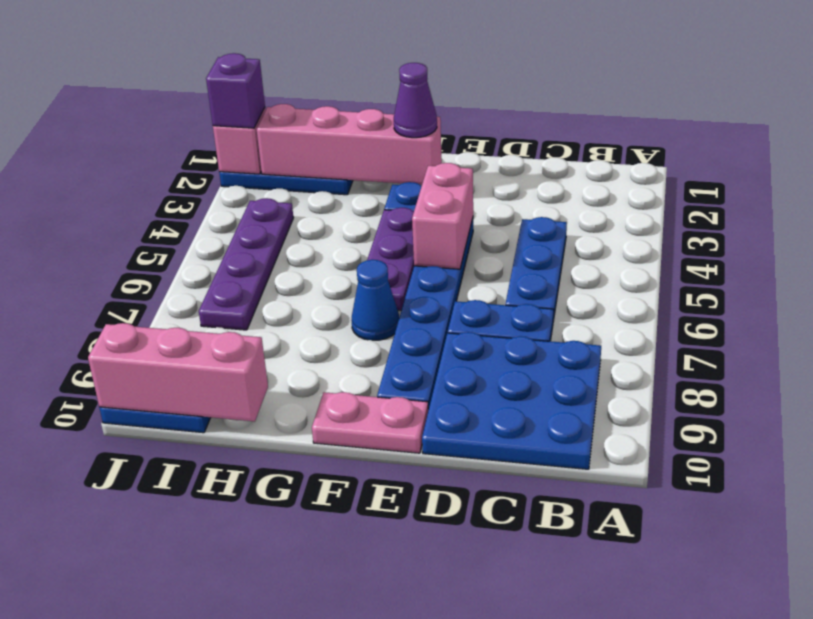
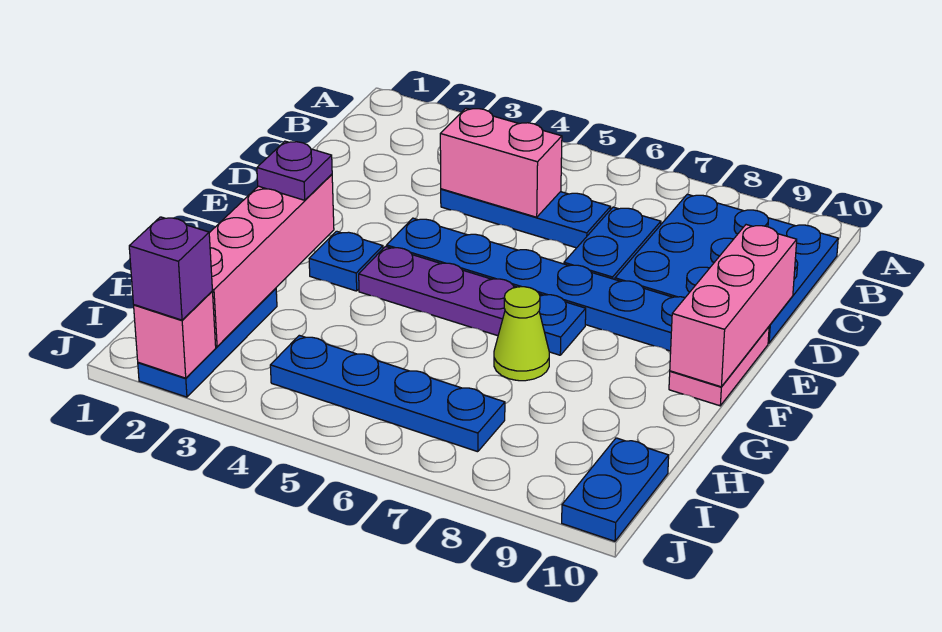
pink brick E4:E5 level 2 -> pink brick C4:C5 level 2
purple cone F2 level 3 -> purple plate F2 level 3
blue cone F7 level 1 -> blue plate F7 level 1
none -> lime cone G7 level 1
pink brick H10:J10 level 2 -> pink brick D10:F10 level 2
purple plate I4:I7 level 1 -> blue plate I4:I7 level 1

